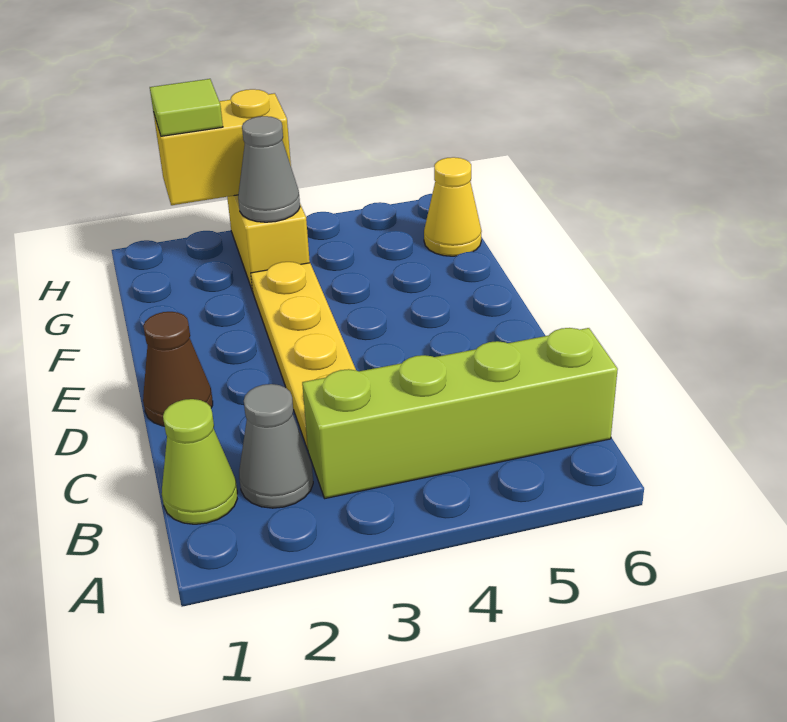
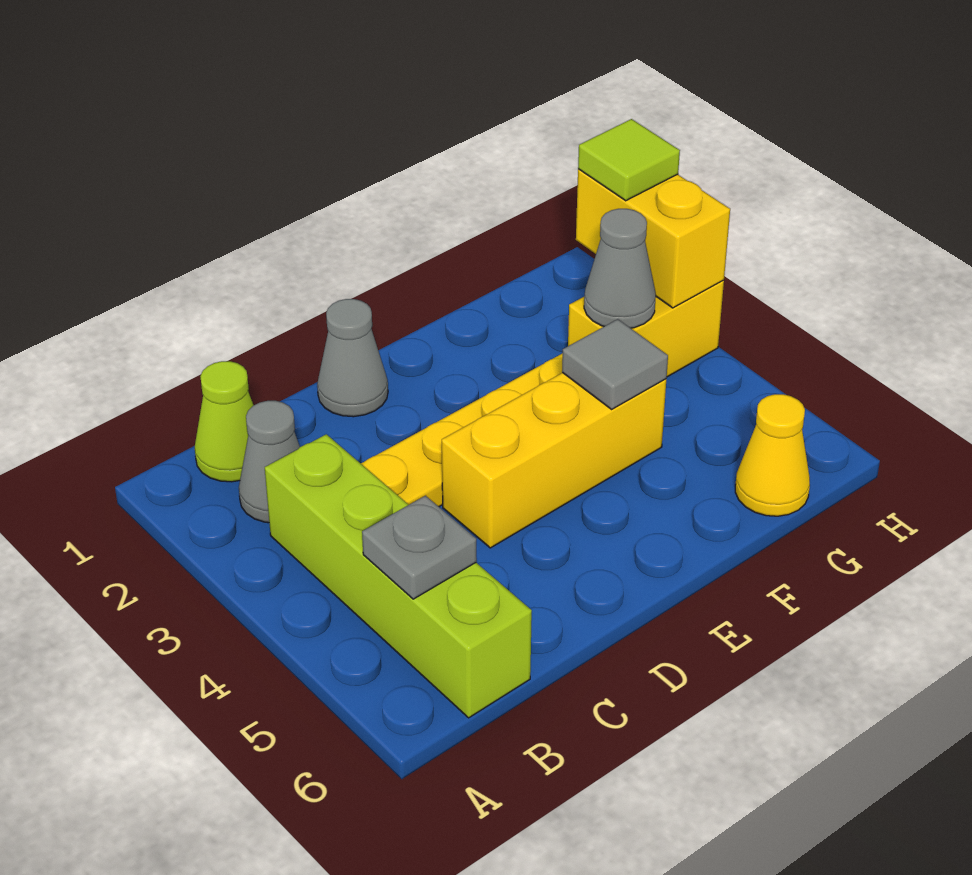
none -> grey plate B5 level 2
brown cone D1 level 1 -> grey cone D1 level 1
none -> yellow brick D4:F4 level 1
none -> grey tile F4 level 2

